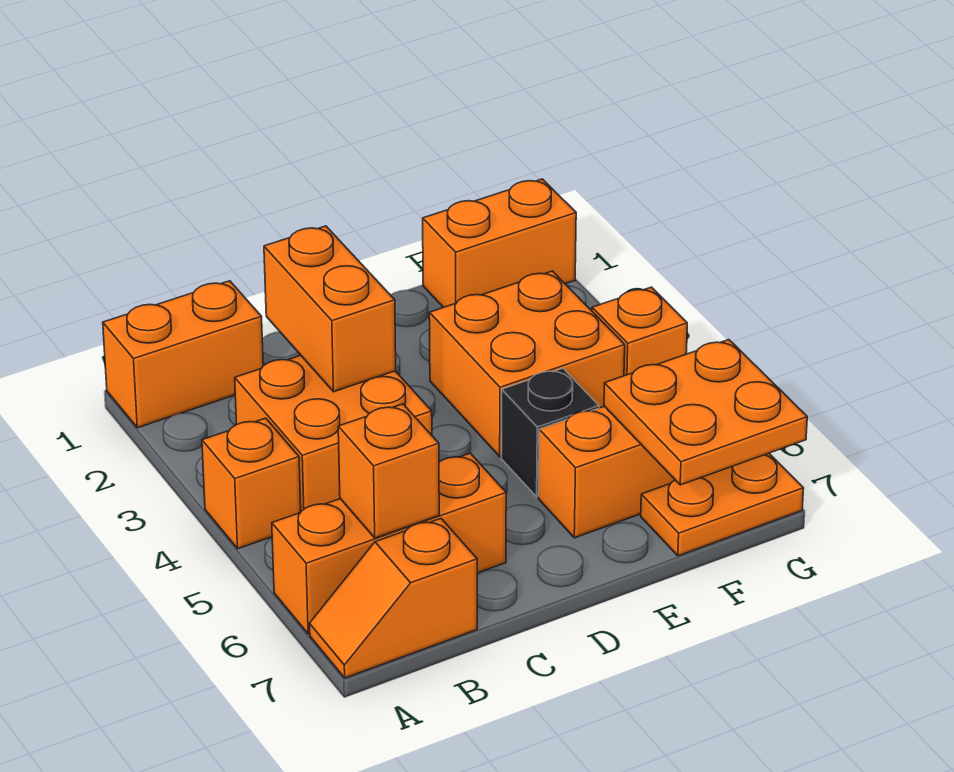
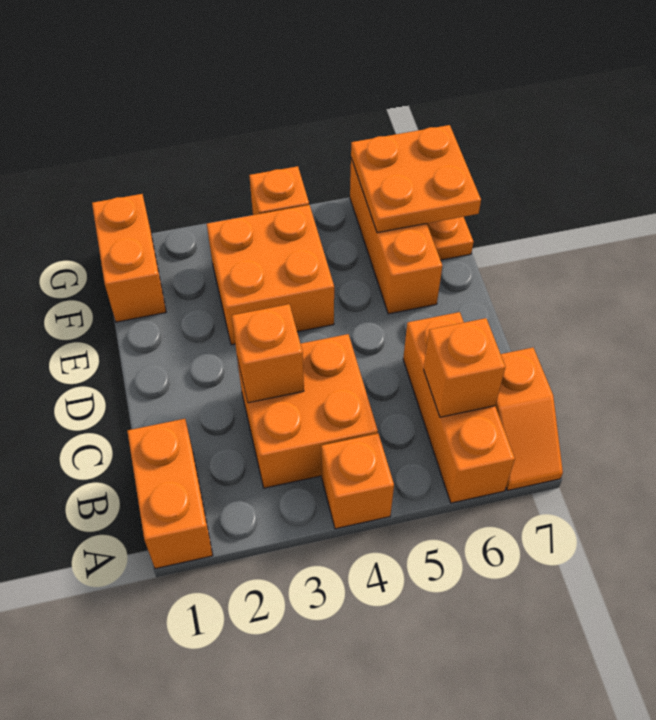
orange brick C2:C3 level 2 -> orange brick C3 level 2
black brick E5 level 1 -> none

